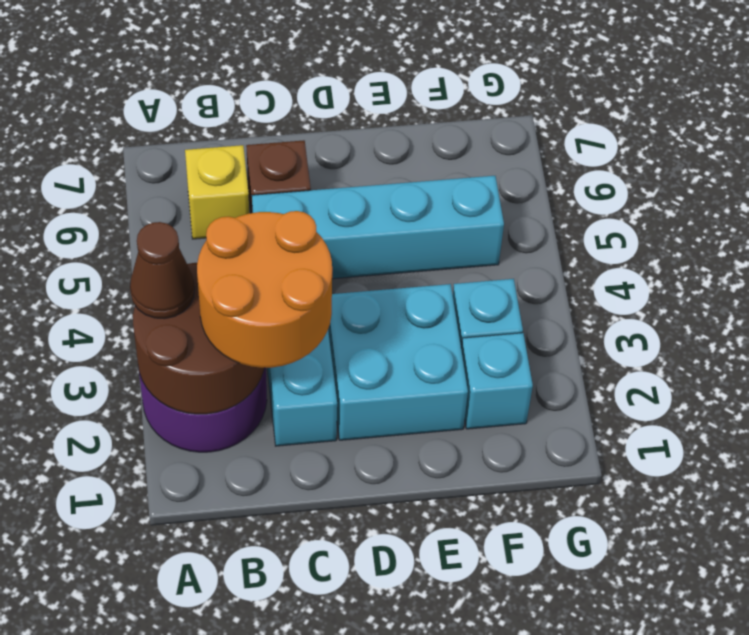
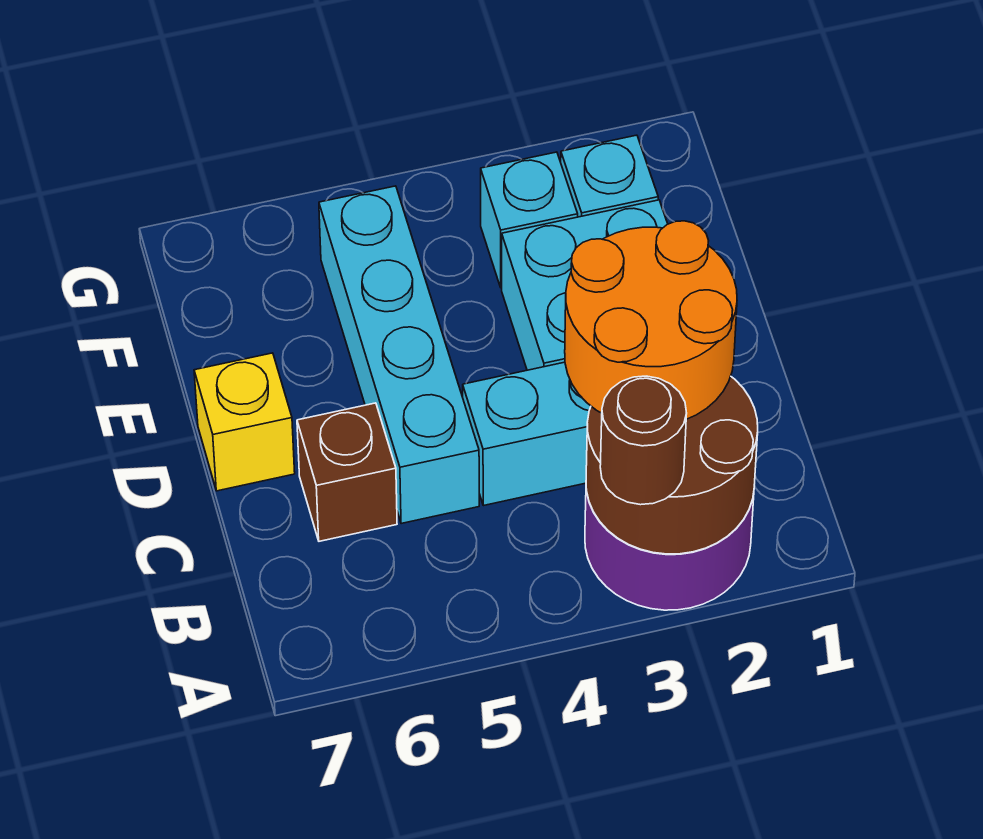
brown cone A3 level 3 -> brown round brick A3 level 3
yellow brick B6 level 1 -> yellow brick D7 level 1

